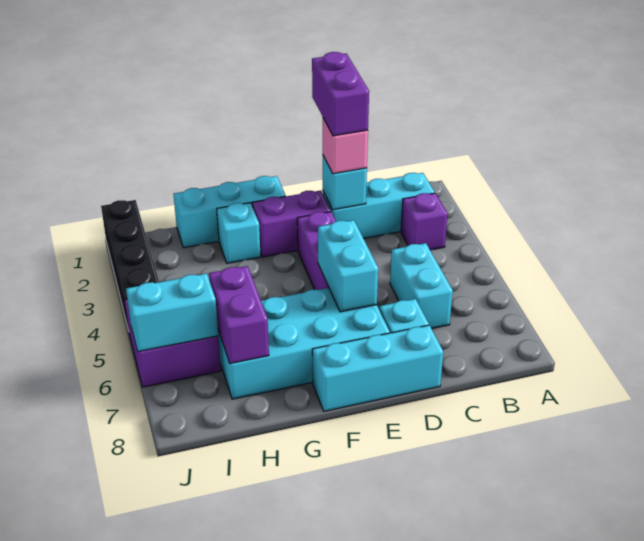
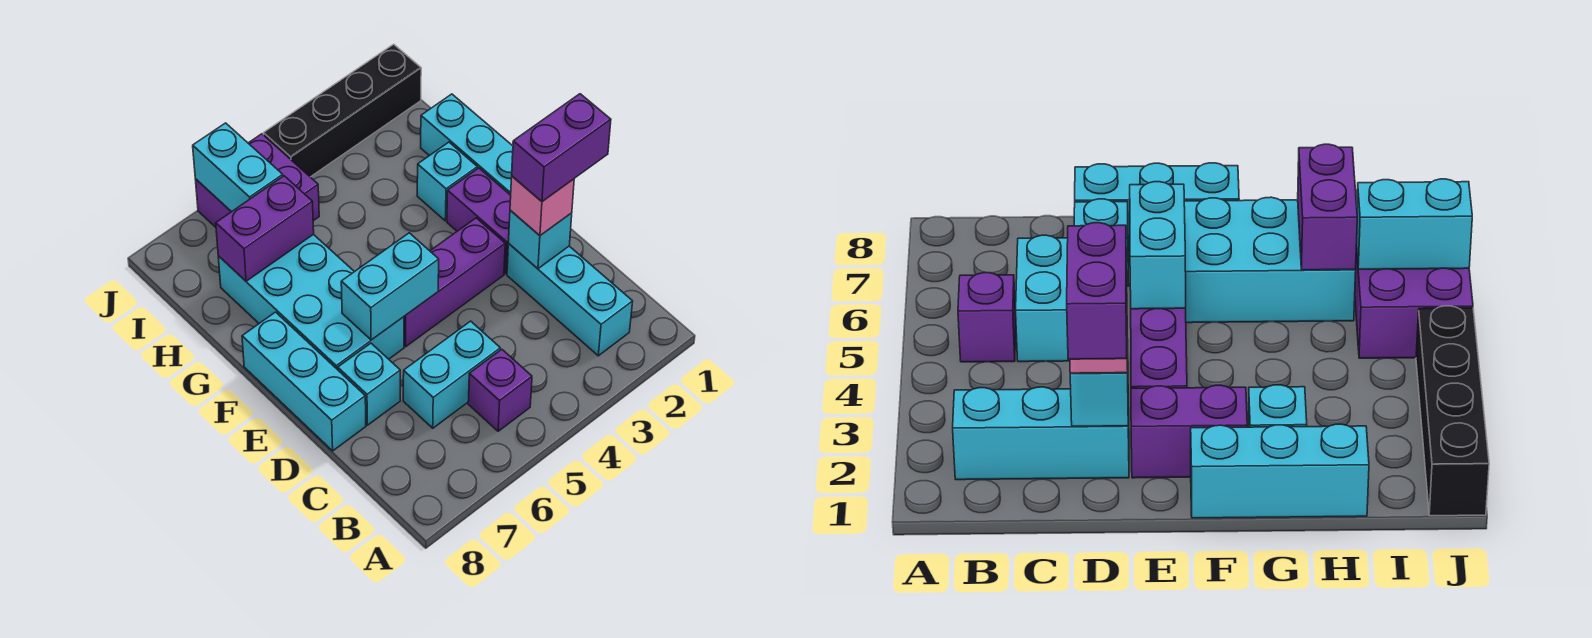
purple brick B3 level 1 -> purple brick B5 level 1

